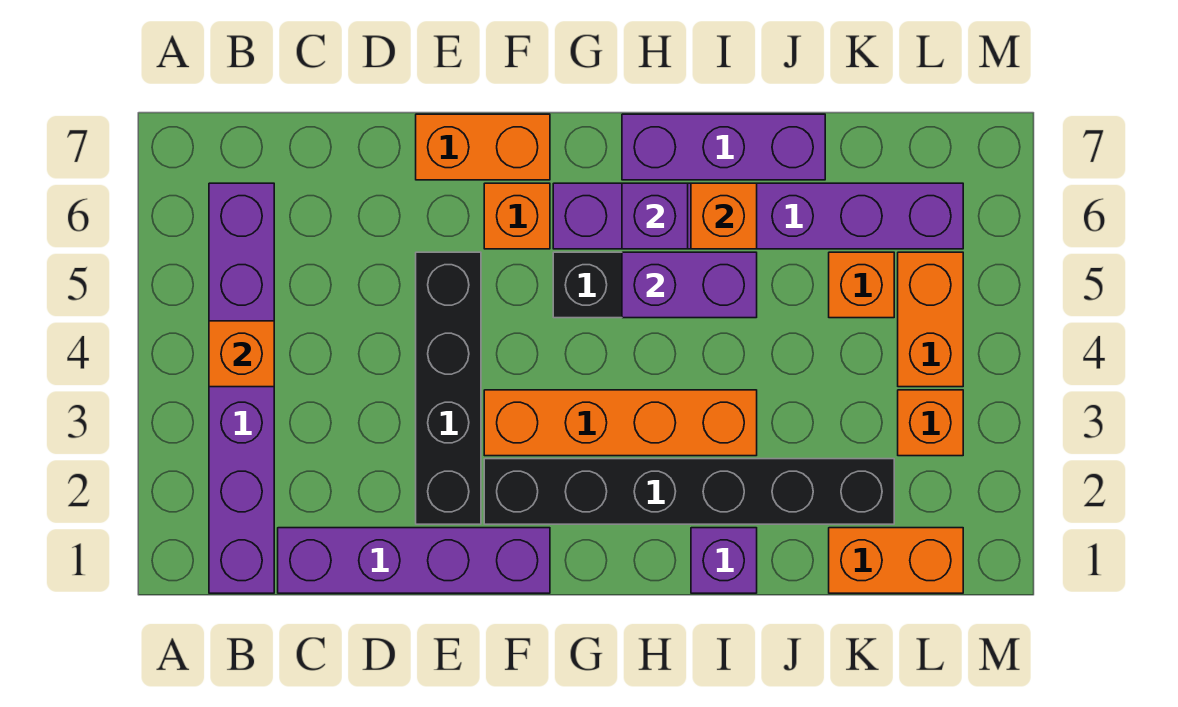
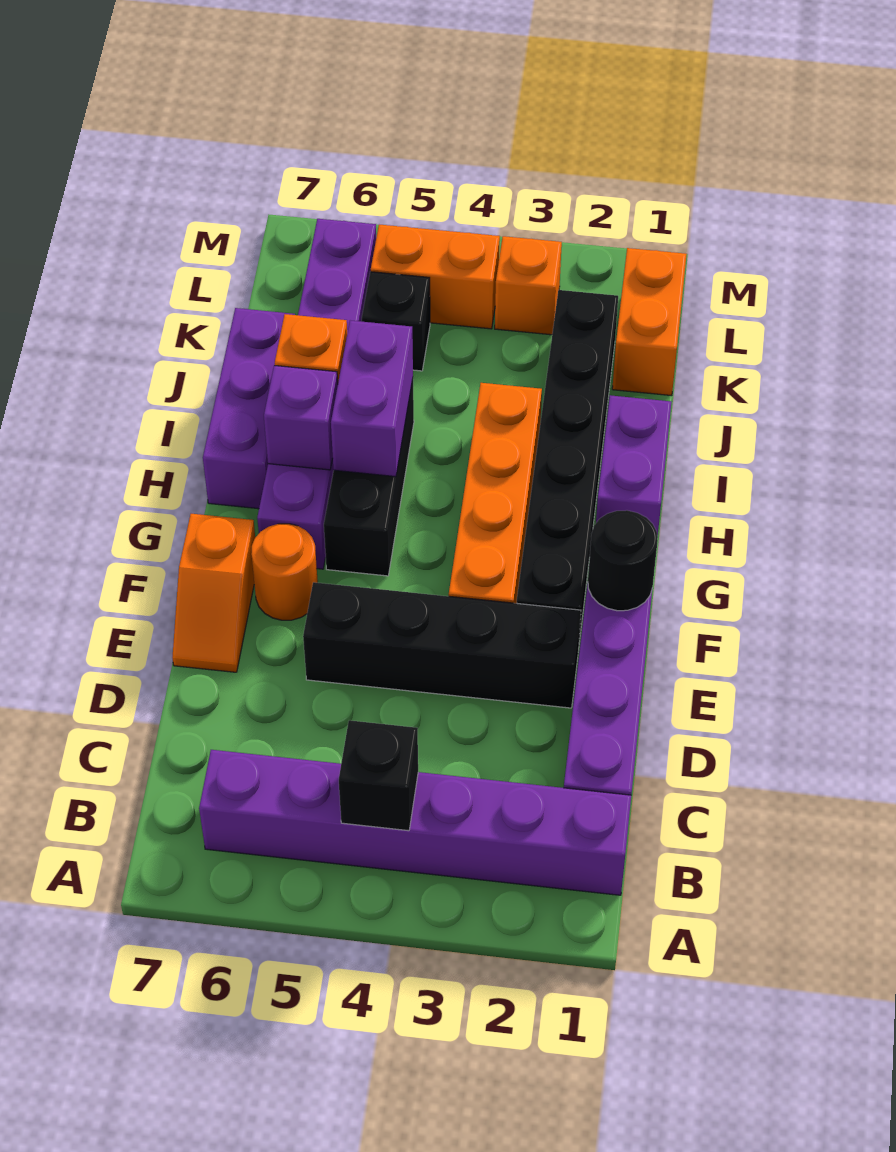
orange brick B4 level 2 -> black brick B4 level 2
orange brick E7:F7 level 1 -> orange slope E7:F7 level 1 top F
none -> black round brick F1 level 2
orange brick F6 level 1 -> orange round brick F6 level 1
purple brick I1 level 1 -> purple brick H1:I1 level 1
orange brick K5 level 1 -> black brick K5 level 1

